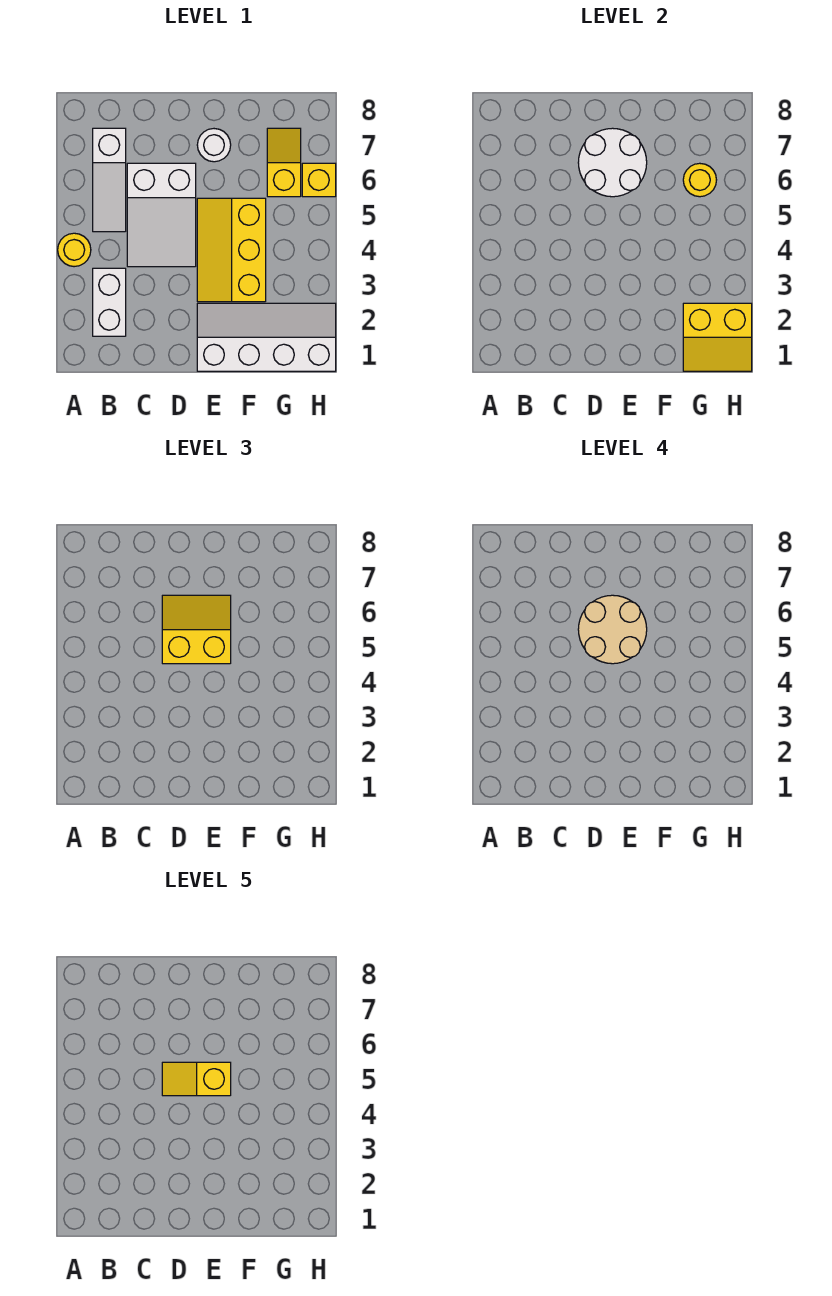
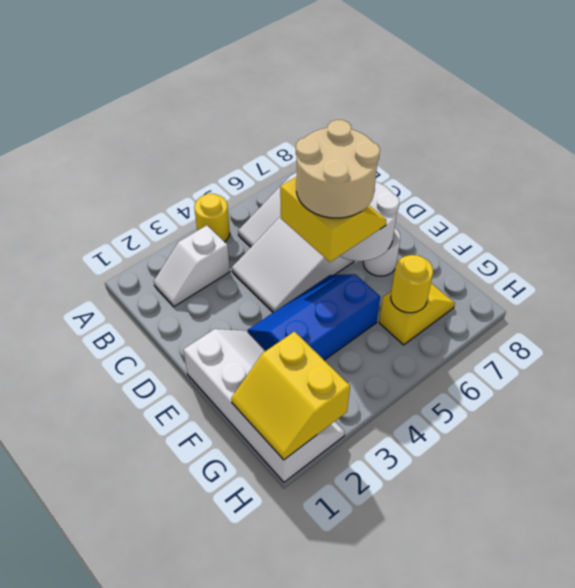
white brick B2:B3 level 1 -> white slope B2:B3 level 1 top 3
yellow slope D5:E5 level 5 top E -> none
yellow slope E3:F5 level 1 top F -> blue slope E3:F5 level 1 top F
yellow brick H6 level 1 -> none

